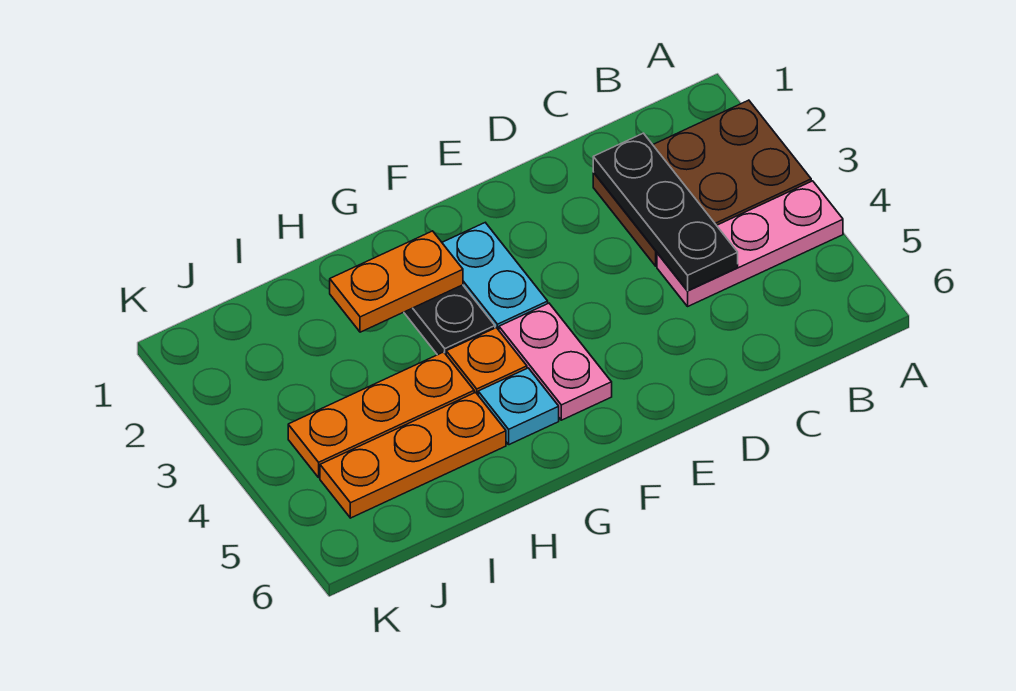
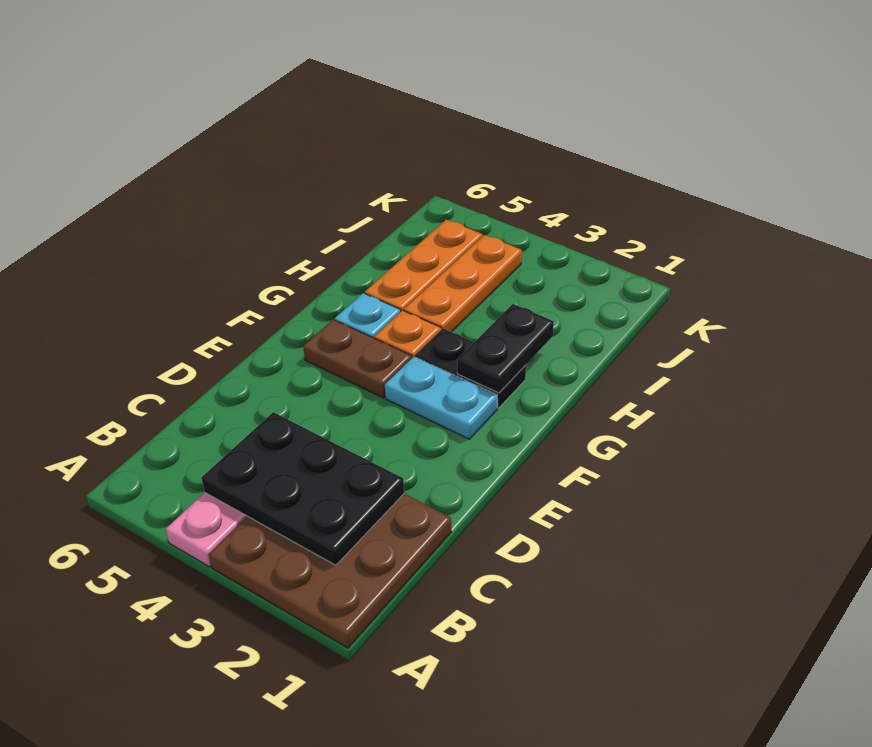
brown plate A2:C3 level 1 -> brown plate A1:C3 level 1
black plate C2:C4 level 2 -> black plate B2:C4 level 2
pink plate F4:F5 level 1 -> brown plate F4:F5 level 1
orange plate G2:H2 level 2 -> black plate G2:H2 level 2

